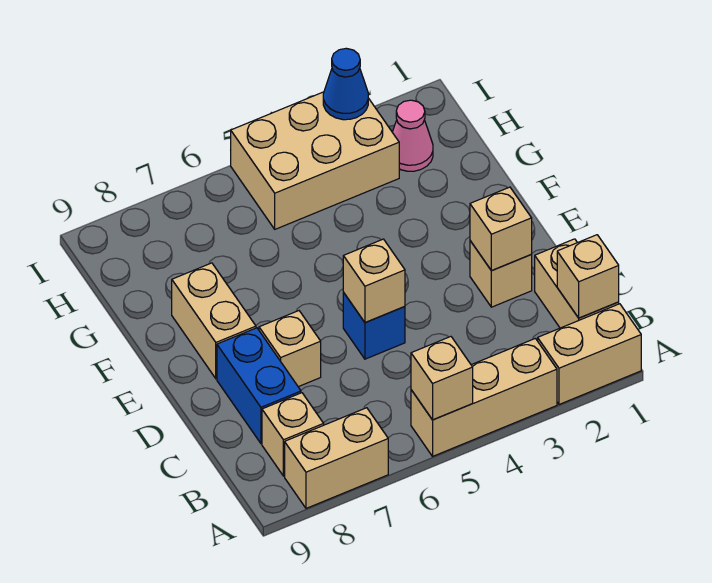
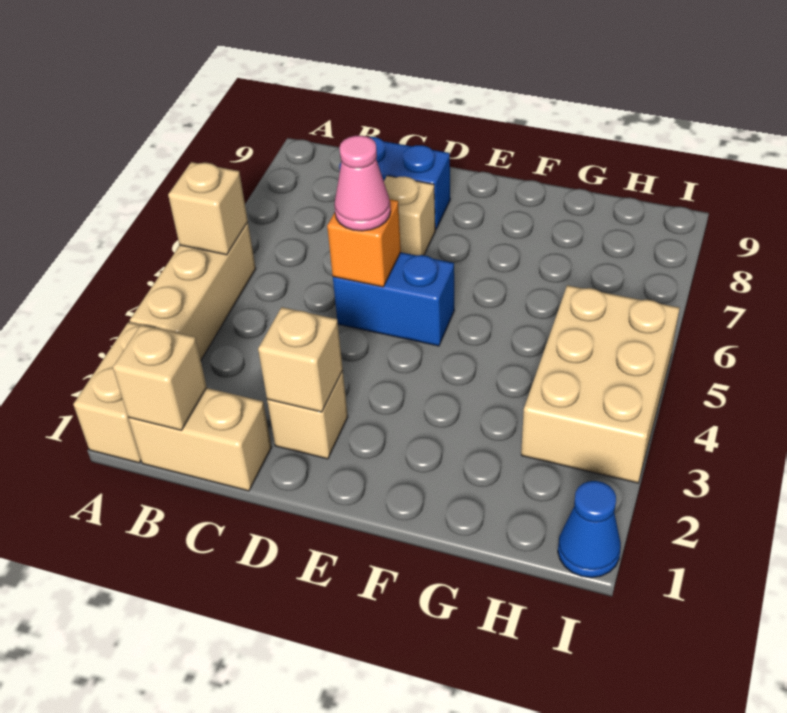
tan brick A7:A8 level 1 -> none
tan brick B8 level 1 -> none
blue brick D5 level 1 -> blue brick D5:E5 level 1
tan brick D5 level 2 -> orange brick D5 level 2
tan brick E8:F8 level 1 -> none
pink cone H2 level 1 -> pink cone D5 level 3
blue cone I3 level 2 -> blue cone I1 level 1

